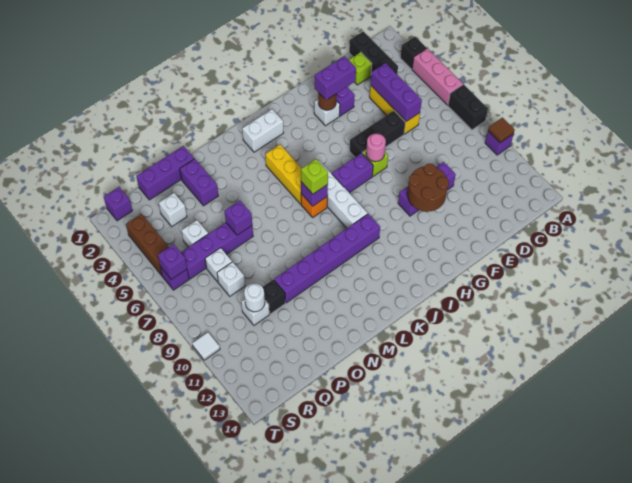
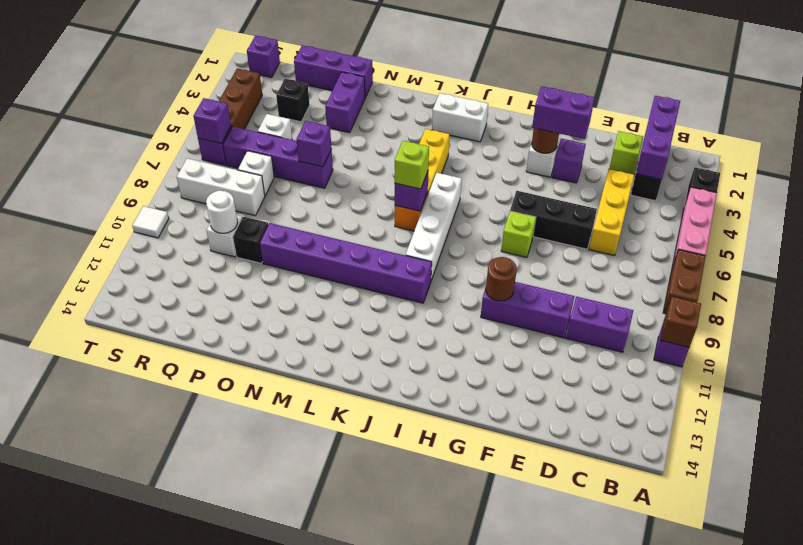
black brick A7:A8 level 1 -> brown brick A7:A8 level 1
brown tile A10 level 2 -> brown brick A10 level 2
purple brick D4:D6 level 2 -> purple brick C1:C3 level 2
brown round brick F10:G11 level 2 -> brown round brick G10 level 2
pink round brick G7 level 2 -> none
purple brick H7:I7 level 1 -> purple brick C10:D10 level 1
white brick Q3 level 1 -> black brick Q3 level 1
white brick Q8 level 1 -> white brick Q8:S8 level 1

